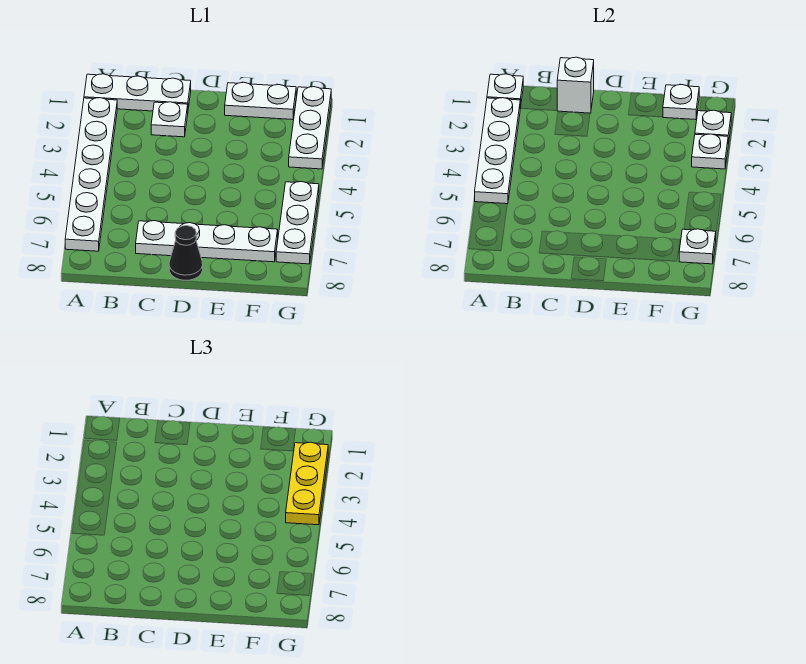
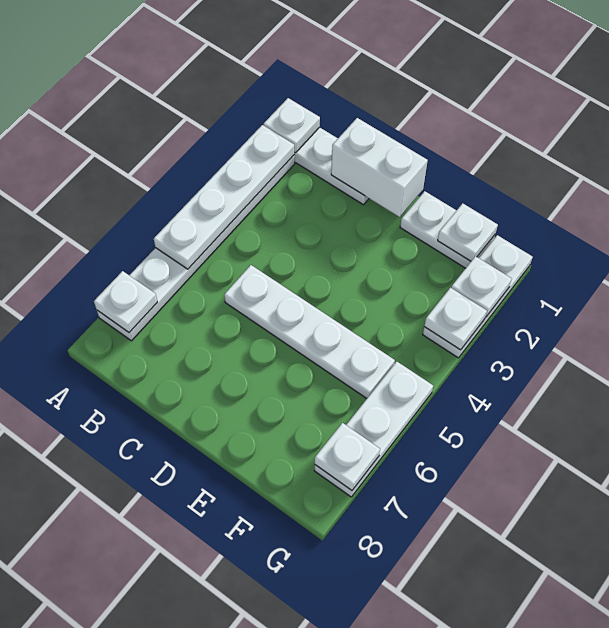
white brick C1 level 2 -> white brick C1:D1 level 2
white plate C2 level 1 -> white plate A7 level 2
white plate C7:F7 level 1 -> white plate C5:F5 level 1
black cone D8 level 1 -> none
yellow plate G2:G4 level 3 -> none

